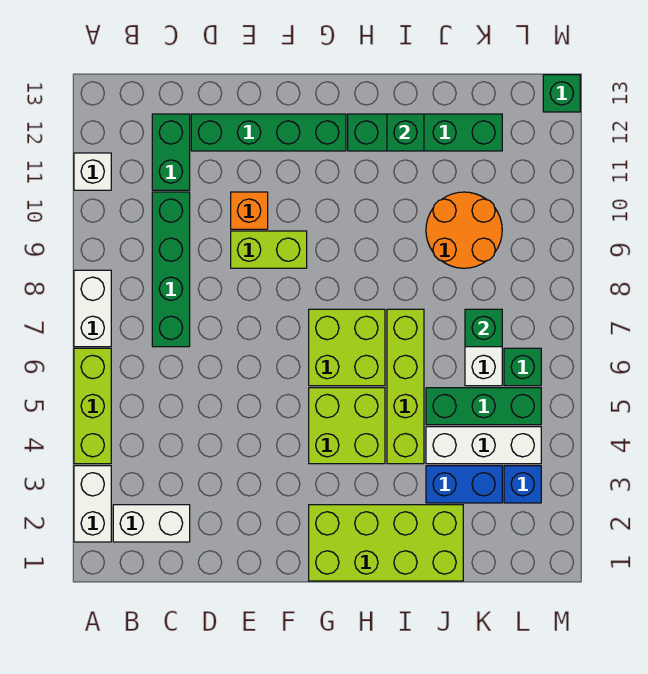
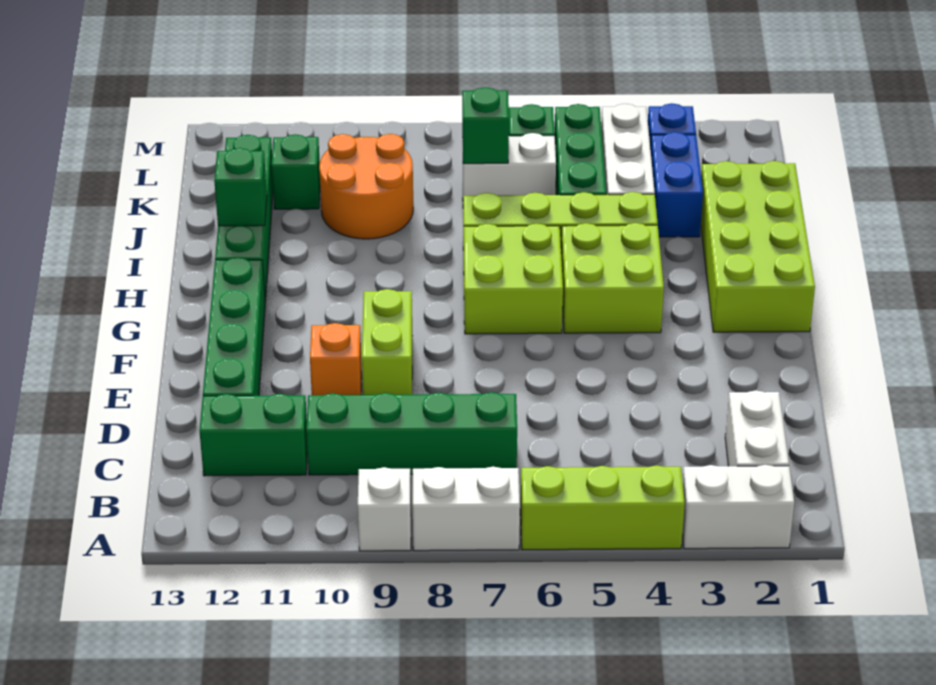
white brick A11 level 1 -> white brick A9 level 1
green brick M13 level 1 -> green brick K11 level 1

